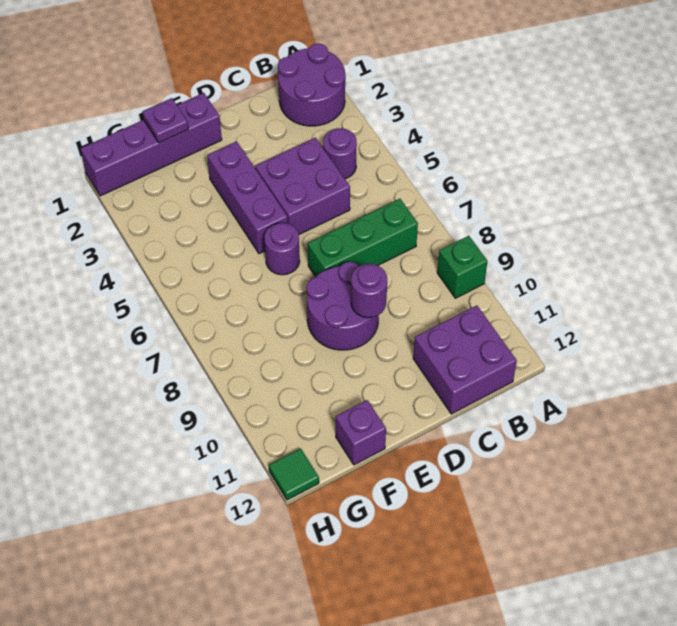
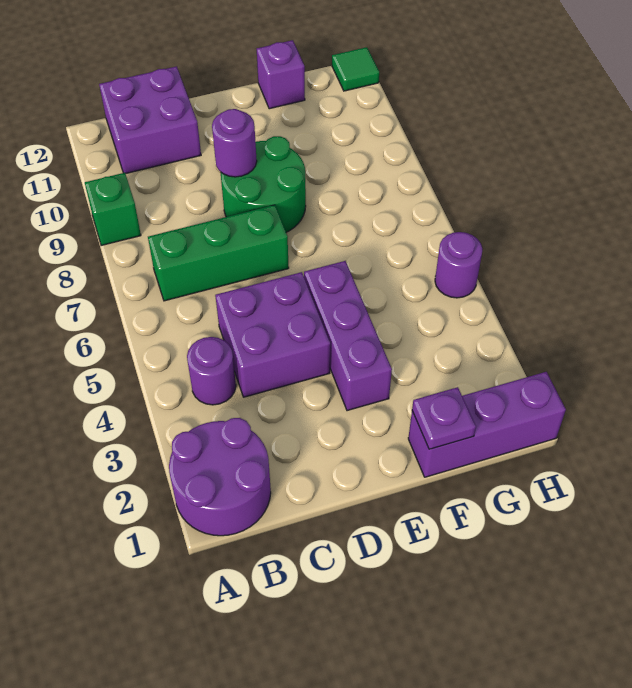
purple round brick D8:E9 level 1 -> green round brick D8:E9 level 1
purple brick E1:H1 level 1 -> purple brick F1:H1 level 1
purple round brick E6 level 1 -> purple round brick H5 level 1

